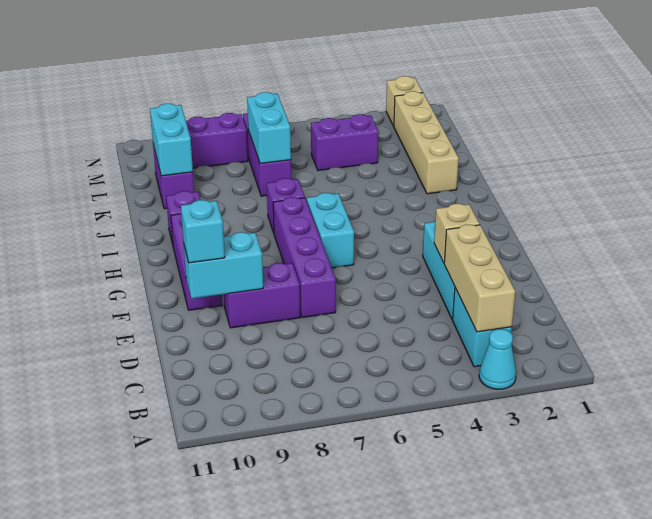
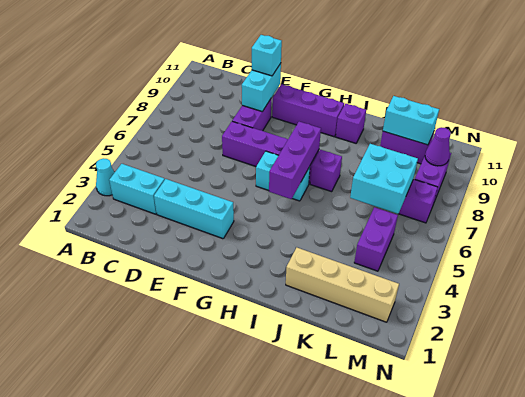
tan brick B3:D3 level 2 -> none
tan brick E3 level 2 -> none
none -> purple brick H5:H7 level 2
cyan brick K7:L7 level 2 -> cyan brick K6:L7 level 2
none -> purple cone M9 level 2
tan brick N2 level 1 -> none

